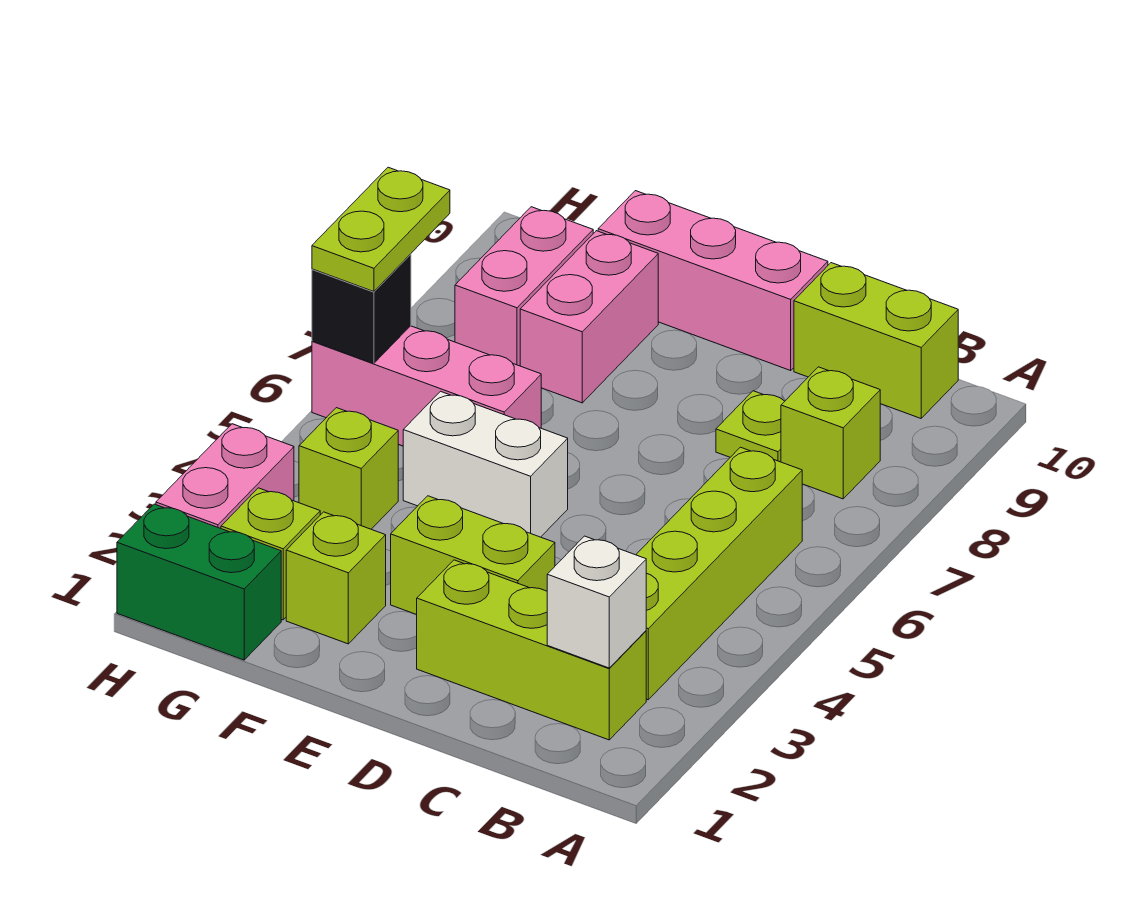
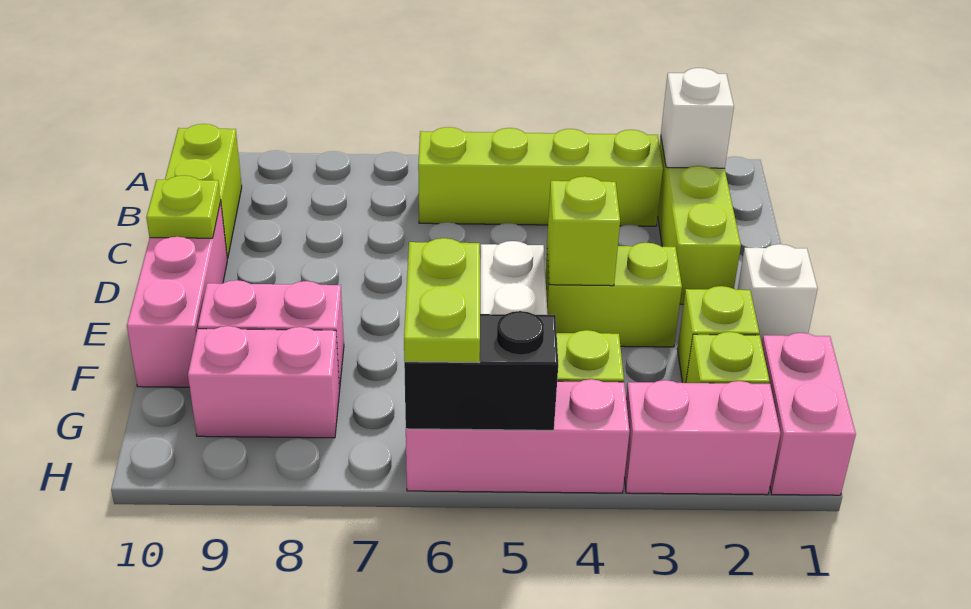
lime brick B8 level 1 -> lime brick E4 level 2
lime plate C8 level 1 -> lime plate D10 level 2
lime brick D3:E3 level 1 -> lime brick E3:E4 level 1
none -> white brick E1 level 1
pink brick F6:H6 level 1 -> pink brick H4:H6 level 1
green brick G1:H1 level 1 -> pink brick G1:H1 level 1
black brick H6 level 2 -> black brick H5:H6 level 2
lime plate H6:H7 level 3 -> lime plate G6:H6 level 3

